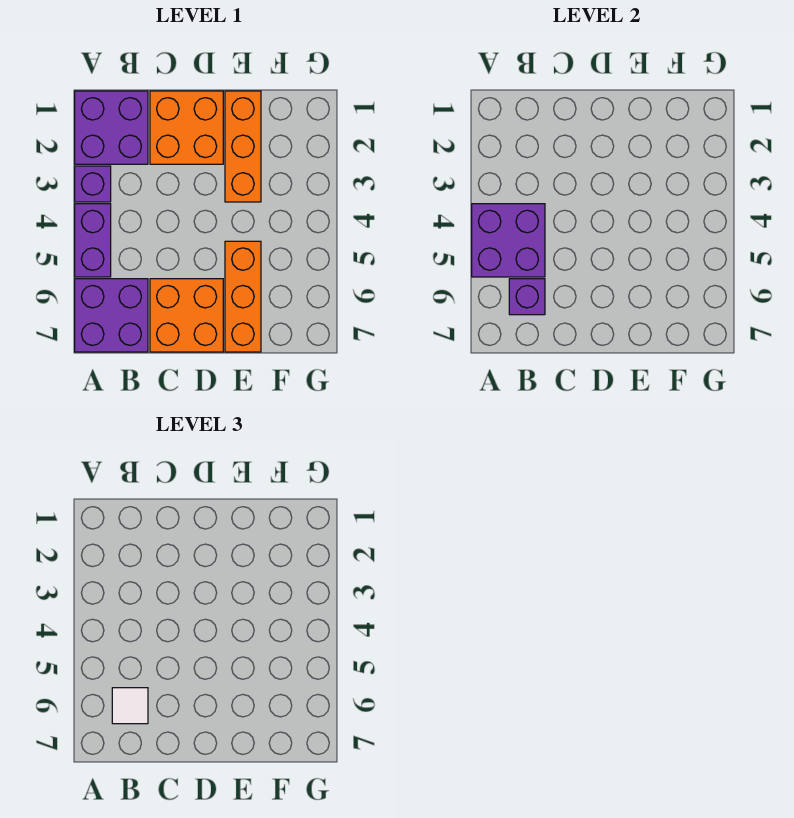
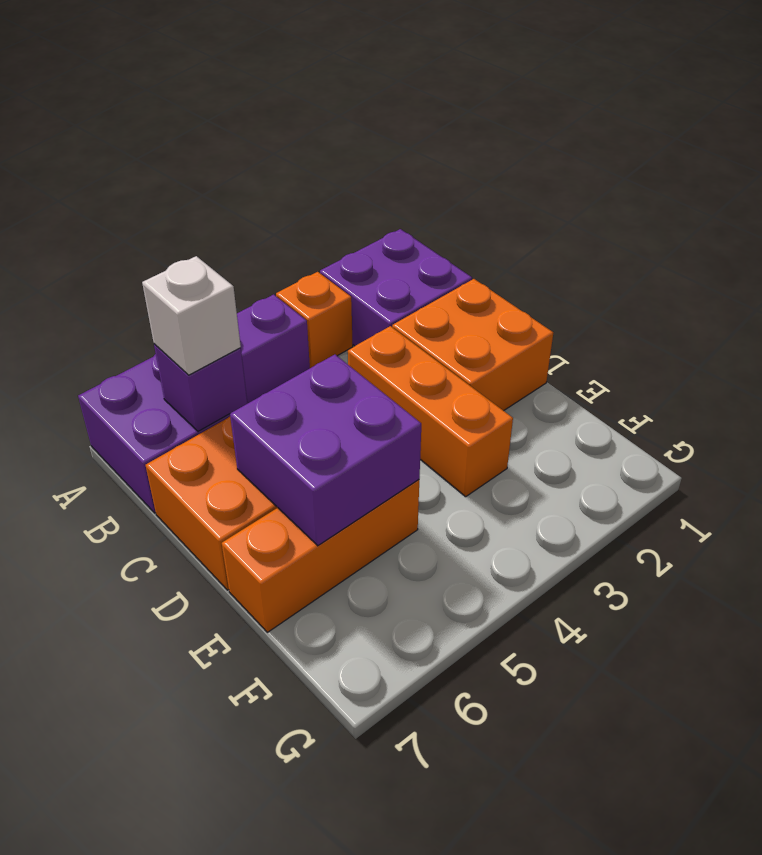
purple brick A3 level 1 -> orange brick A3 level 1
purple brick A4:B5 level 2 -> purple brick D5:E6 level 2
white tile B6 level 3 -> white brick B6 level 3
orange brick E1:E3 level 1 -> orange brick C3:E3 level 1

